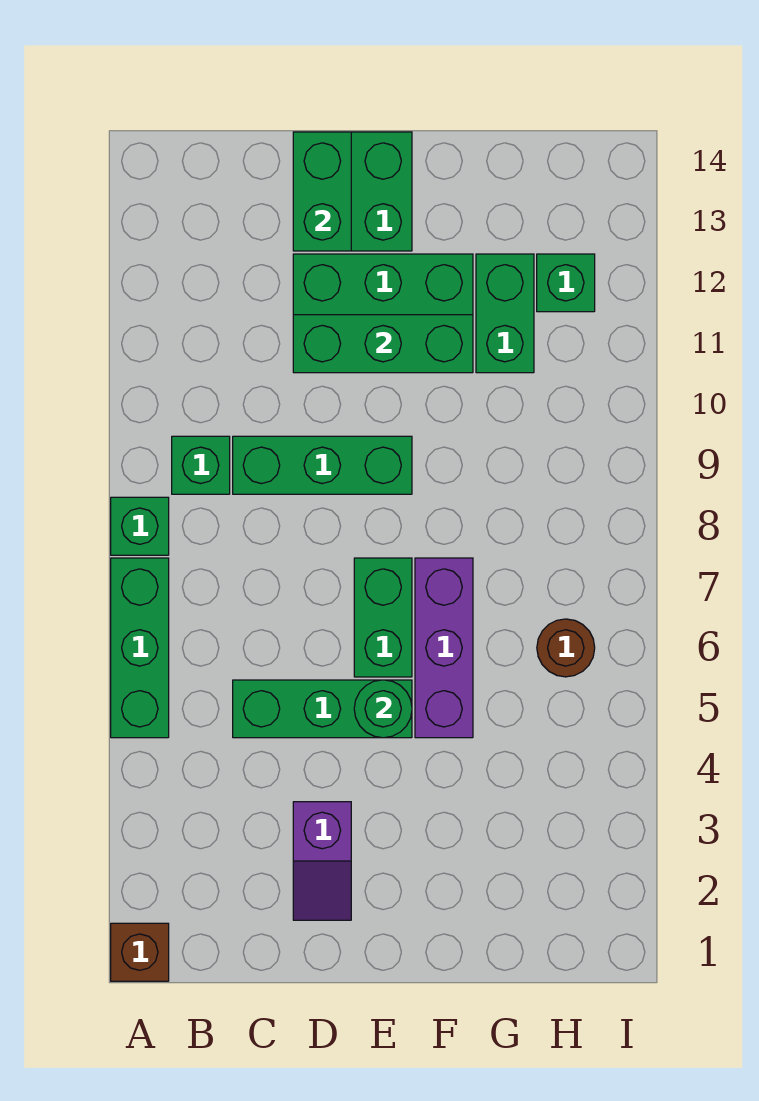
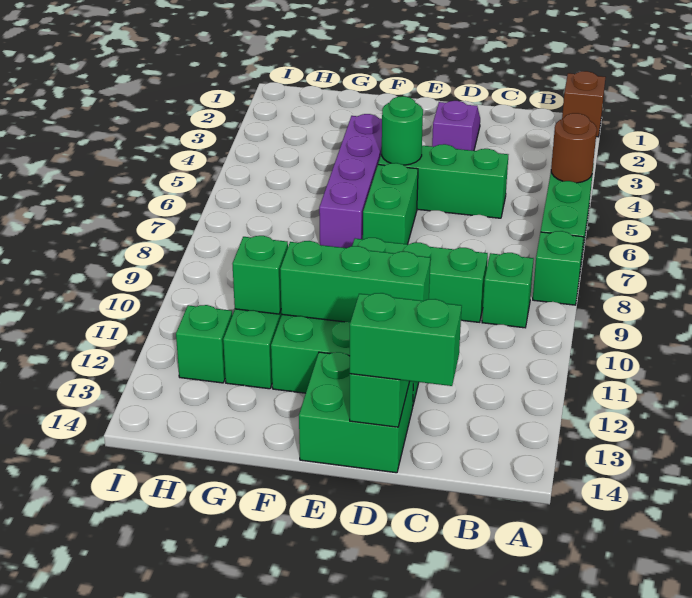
none -> green brick C14:D14 level 3
purple brick F5:F7 level 1 -> purple brick F4:F7 level 1
none -> green brick G11 level 2
brown round brick H6 level 1 -> brown round brick A5 level 2

